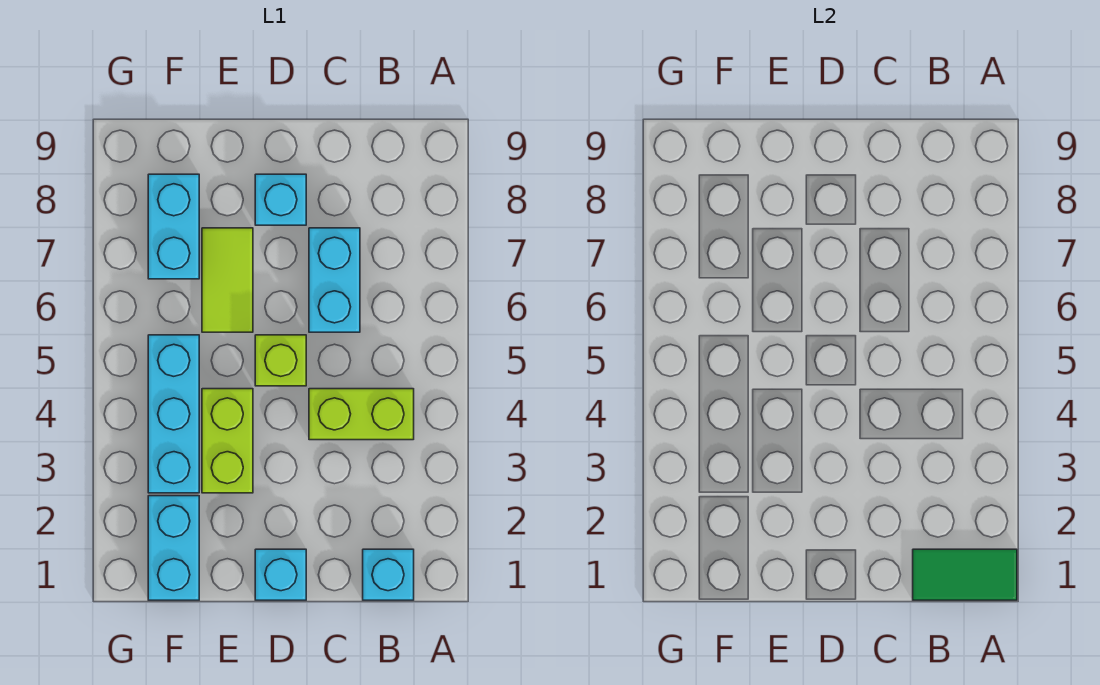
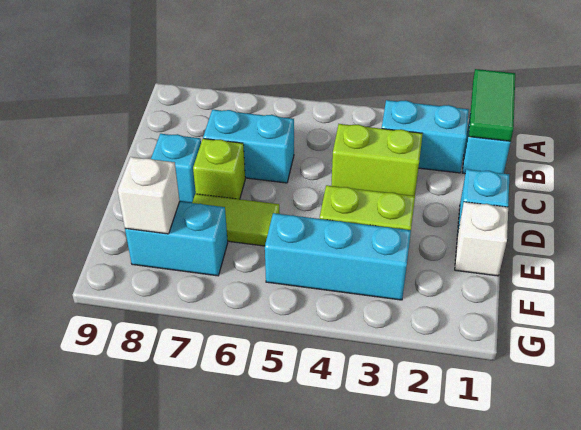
lime brick B4:C4 level 1 -> lime brick C3:C4 level 1
lime brick D5 level 1 -> lime brick D7 level 1
none -> white brick E1 level 1
cyan brick F1:F2 level 1 -> cyan brick B2:B3 level 1
none -> white brick F8 level 2

